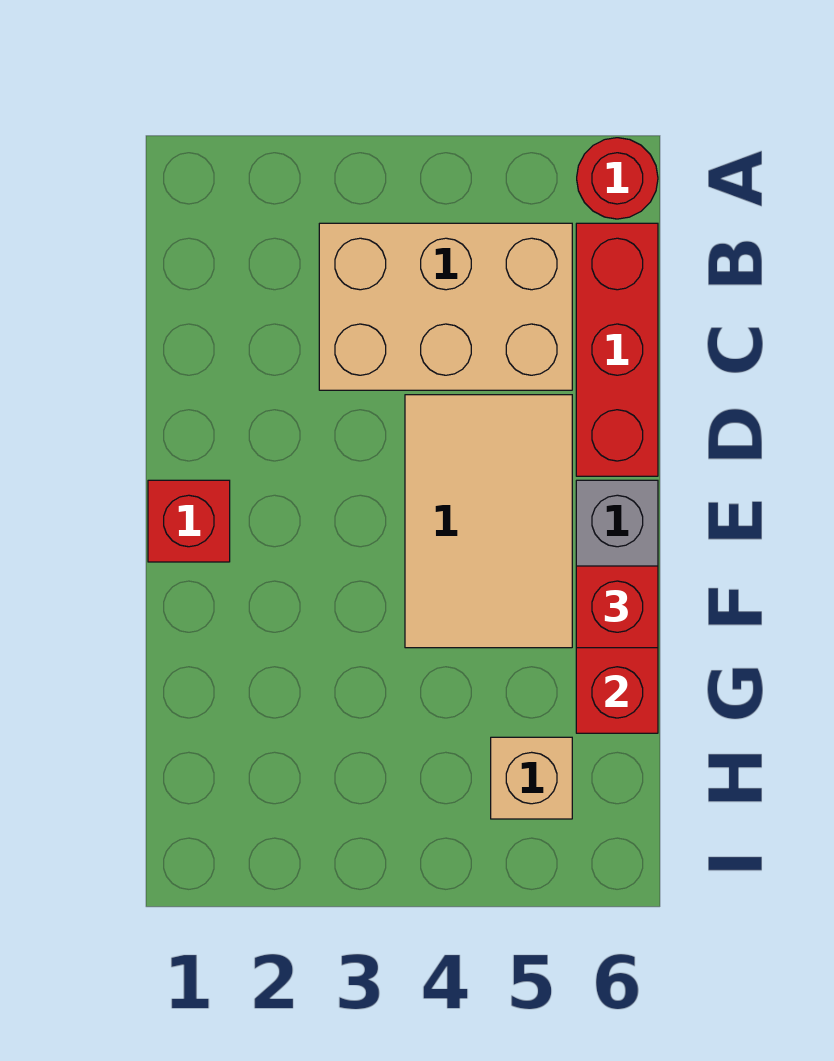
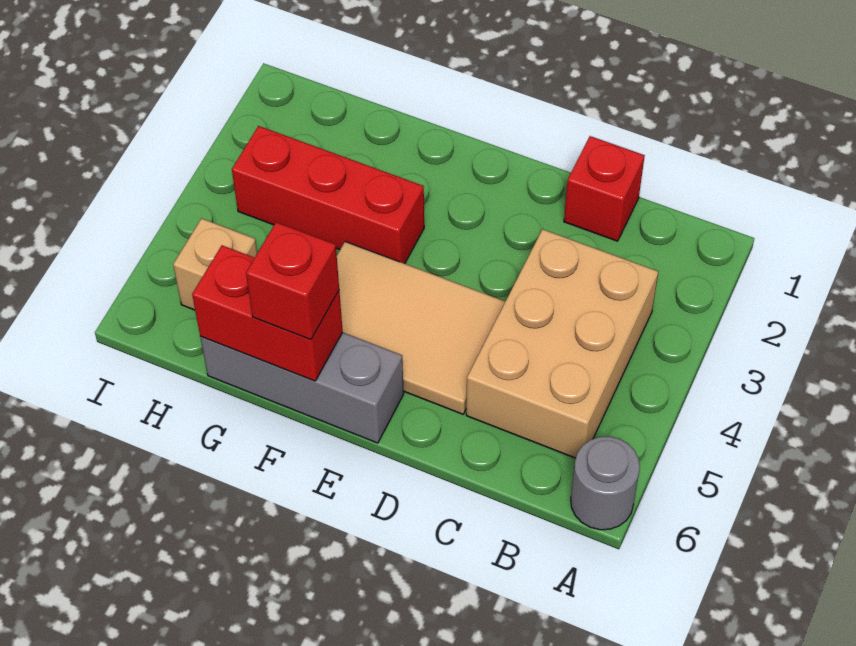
red round brick A6 level 1 -> grey round brick A6 level 1
red brick B6:D6 level 1 -> red brick F3:H3 level 1
red brick E1 level 1 -> red brick C1 level 1

